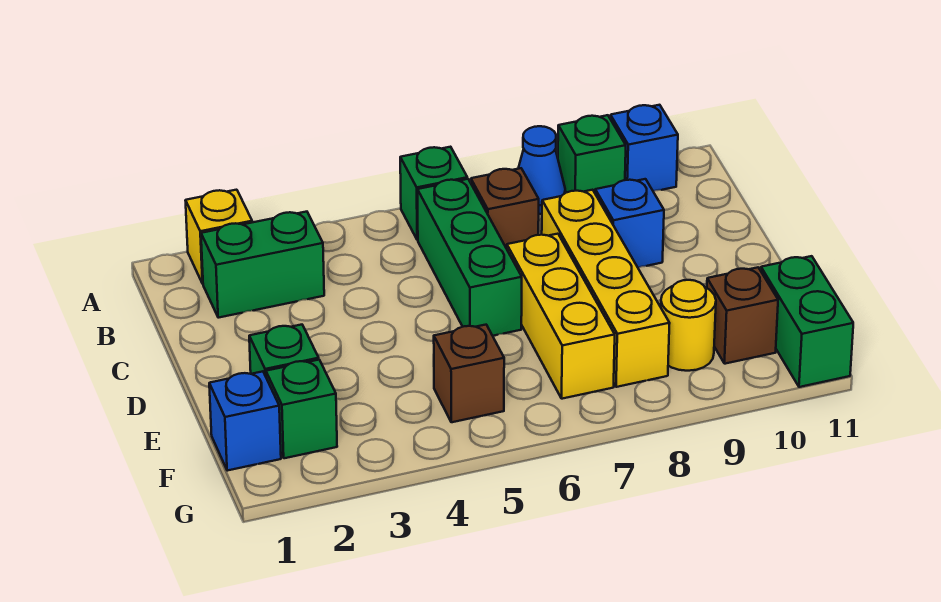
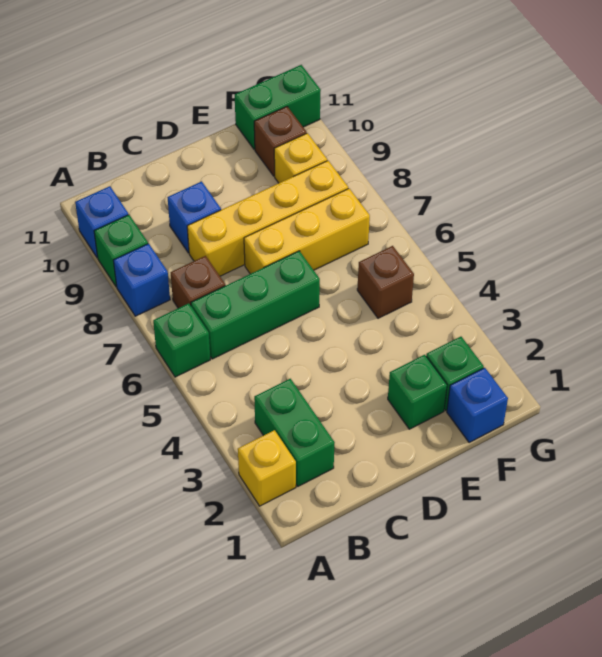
blue cone A8 level 1 -> blue brick A8 level 1
yellow round brick F9 level 1 -> yellow brick F9 level 1

